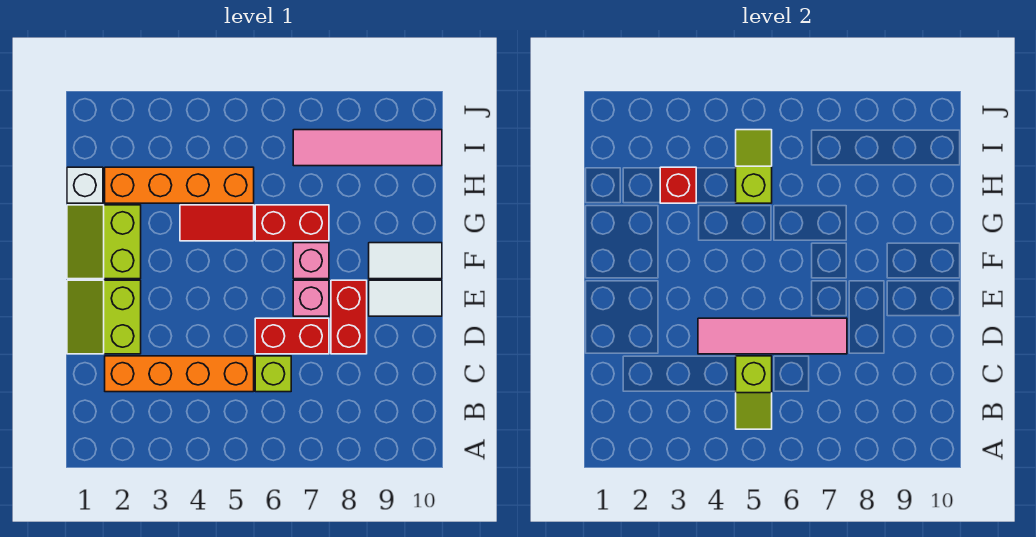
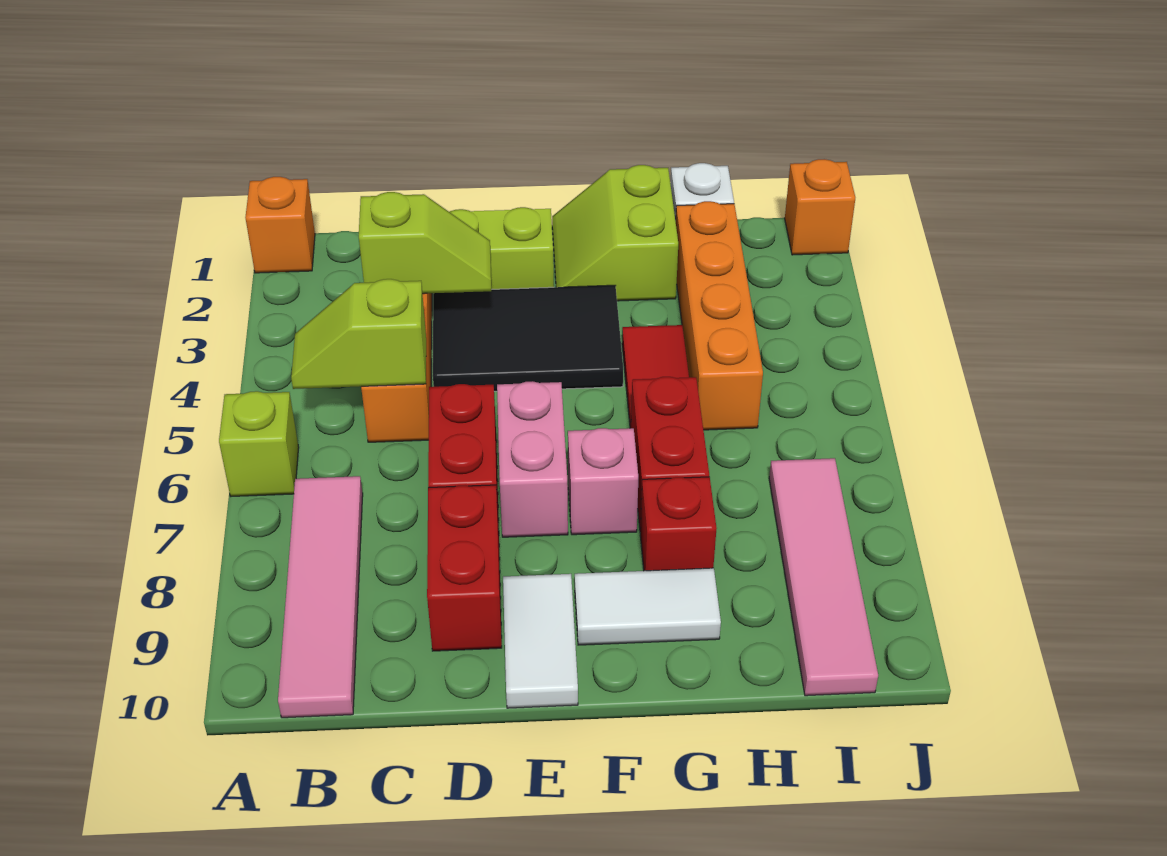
none -> orange brick A1 level 1
lime brick C6 level 1 -> lime brick A6 level 1
none -> black tile D3:F4 level 1
pink tile D4:D7 level 2 -> pink tile B7:B10 level 1
red brick D8:E8 level 1 -> red brick D8:D9 level 1
pink brick E7 level 1 -> pink brick E6:E7 level 1
lime slope F1:G2 level 1 top 2 -> lime slope F1:G2 level 1 top G
white tile F9:F10 level 1 -> white tile F9:G9 level 1
red brick H3 level 2 -> red brick G8 level 1
lime slope H5:I5 level 2 top H -> lime slope C3:D3 level 2 top C
none -> orange brick J1 level 1

